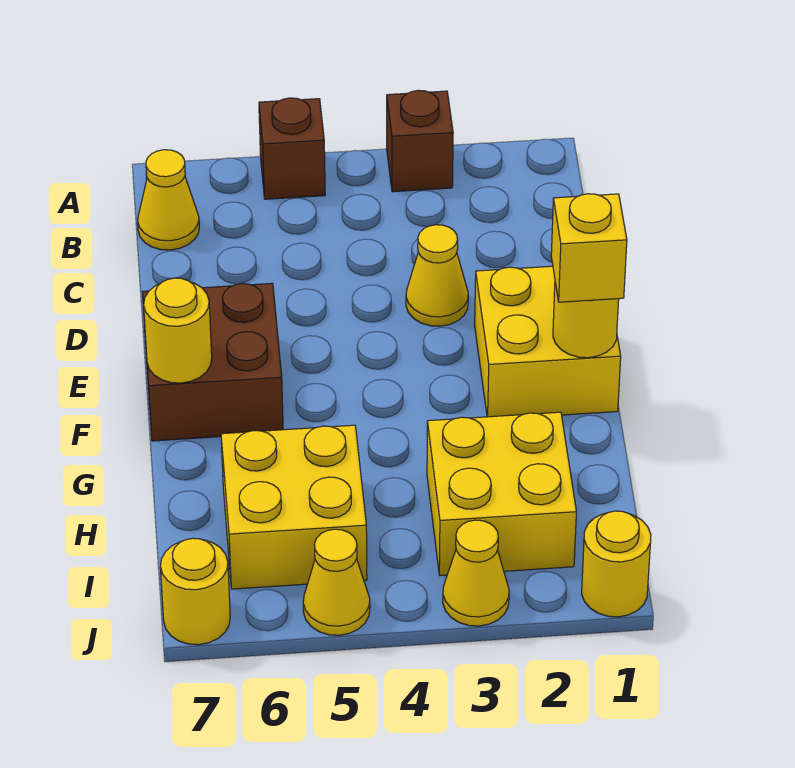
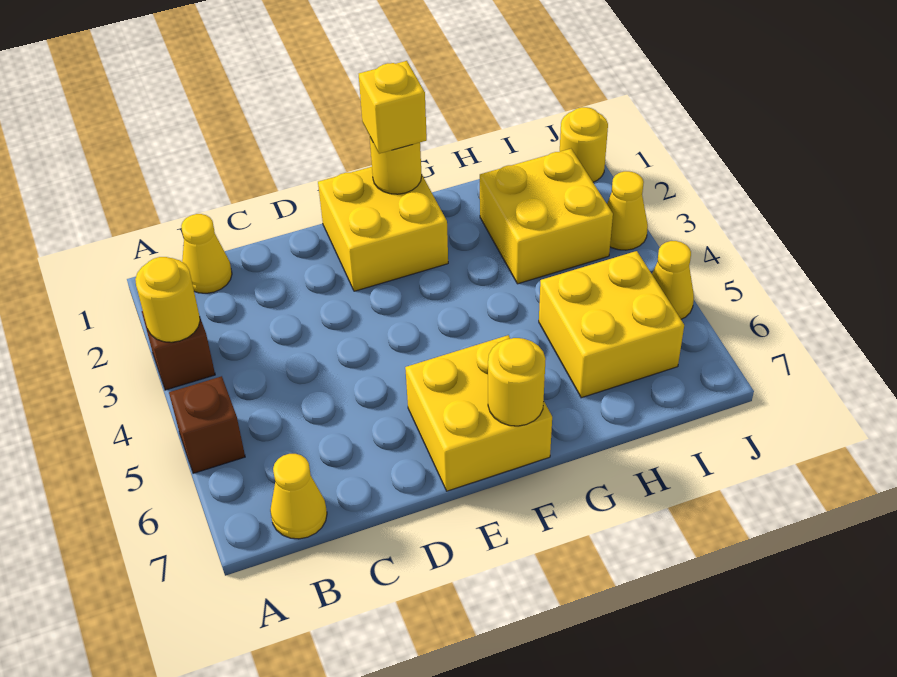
yellow cone D3 level 1 -> yellow cone B1 level 1
brown brick E6:F7 level 1 -> yellow brick E6:F7 level 1
yellow round brick J7 level 1 -> yellow round brick A3 level 2

